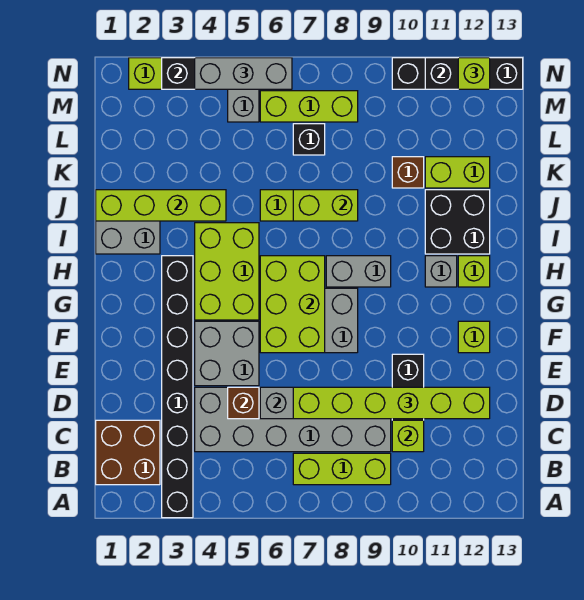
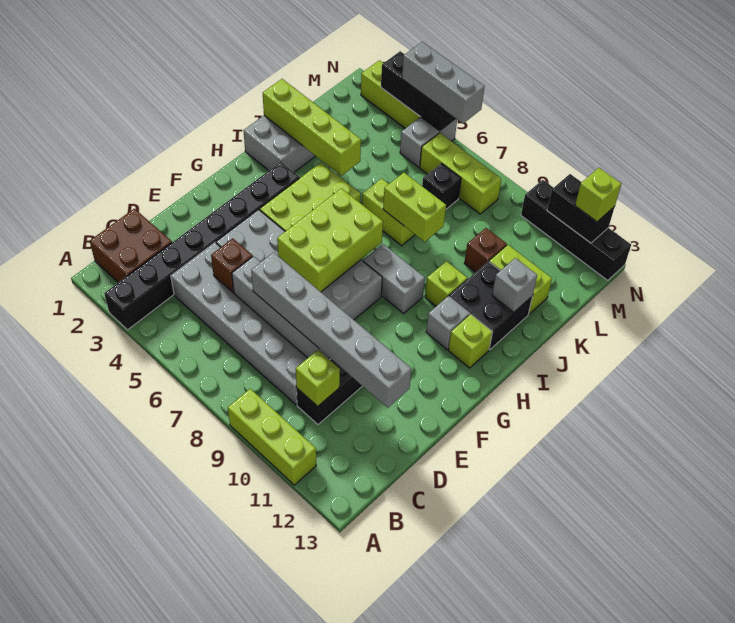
lime brick B7:B9 level 1 -> lime brick A9:A11 level 1
lime brick D7:D12 level 3 -> grey brick D7:D12 level 3
lime brick F12 level 1 -> lime brick I10 level 1
none -> grey brick J12 level 2

